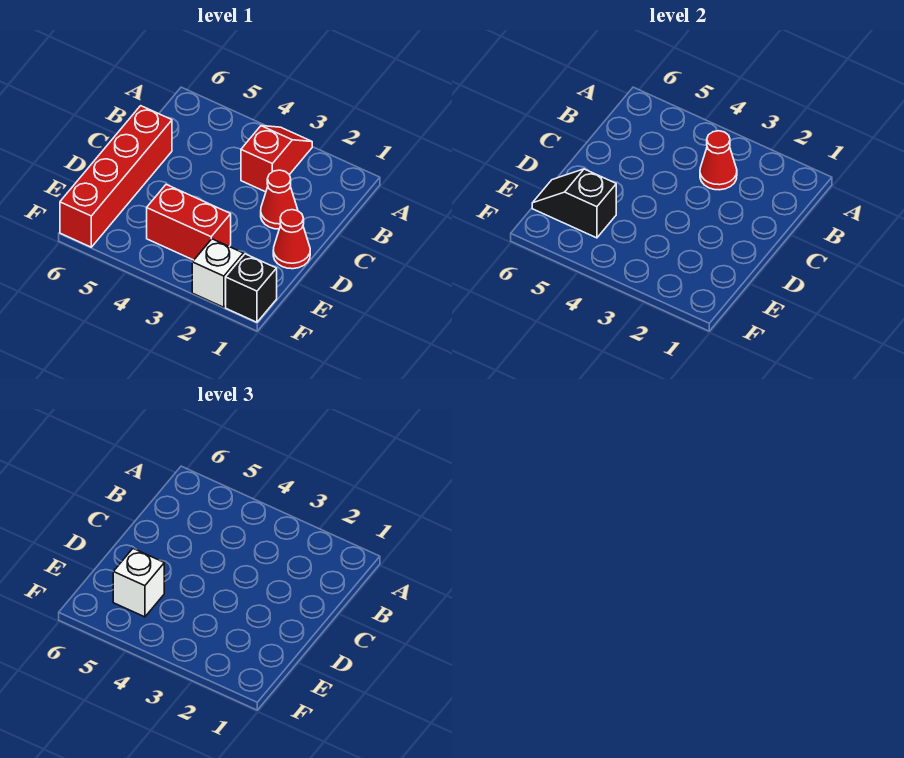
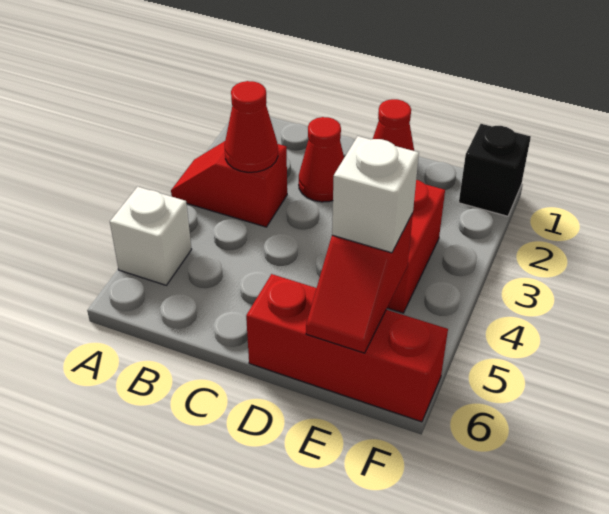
red brick C6:F6 level 1 -> red brick D6:F6 level 1
black slope E5:E6 level 2 top 5 -> red slope E5:E6 level 2 top 5
white brick F2 level 1 -> white brick A5 level 1

